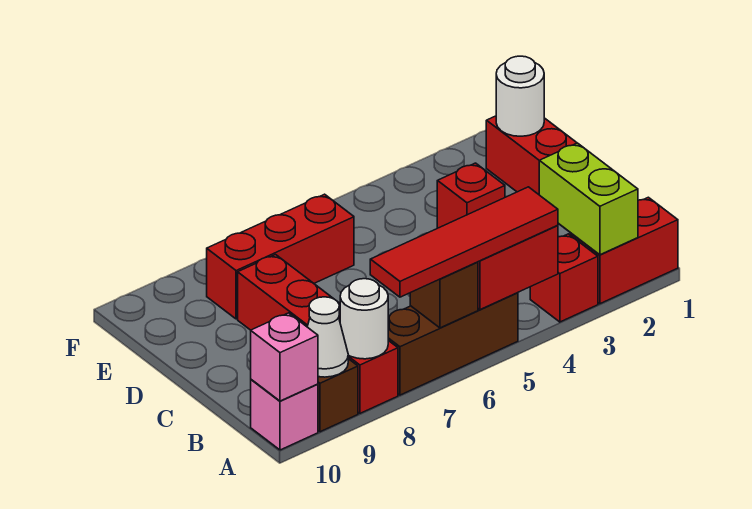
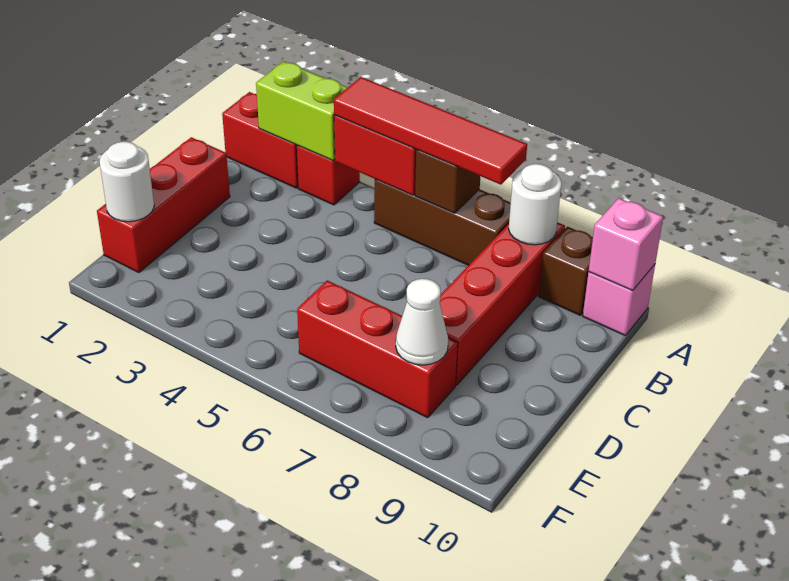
lime brick A2:B2 level 2 -> lime brick A2:A3 level 2
white cone A9 level 2 -> white cone E8 level 2
red brick D3 level 1 -> none

